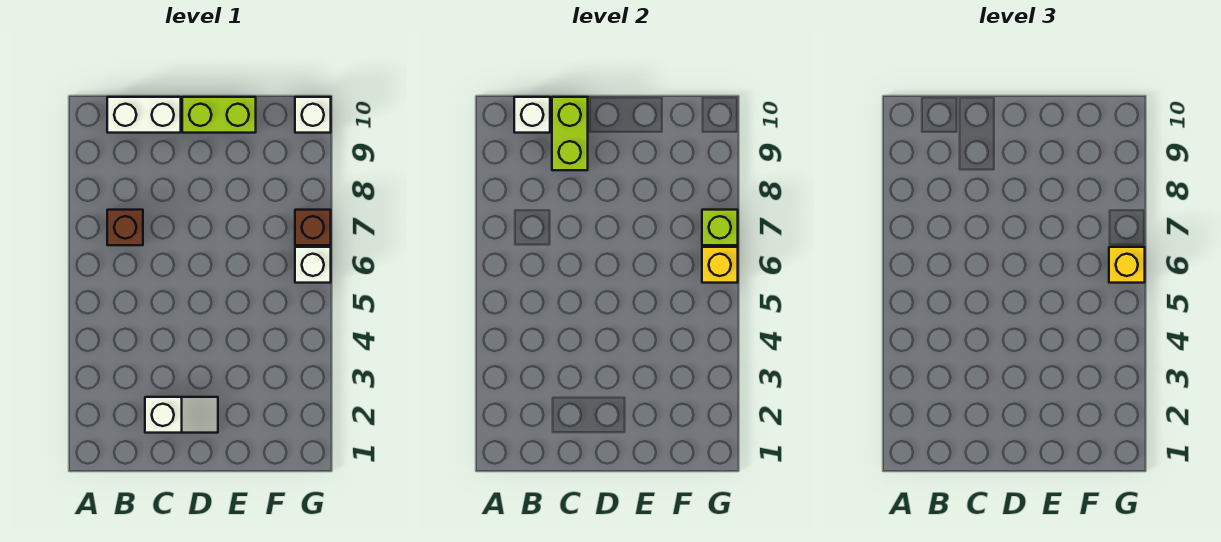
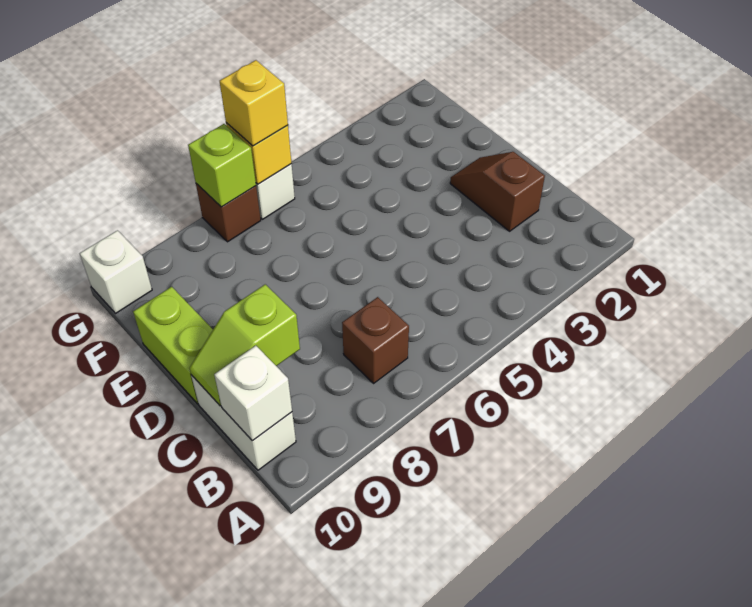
white slope C2:D2 level 1 top C -> brown slope C2:D2 level 1 top C
lime brick C9:C10 level 2 -> lime slope C9:C10 level 2 top 9

